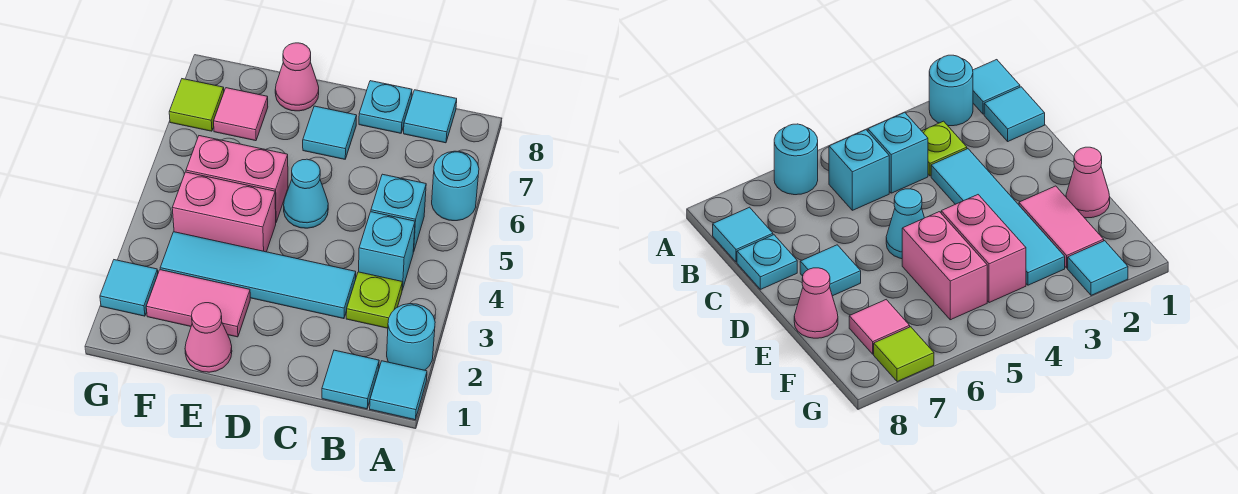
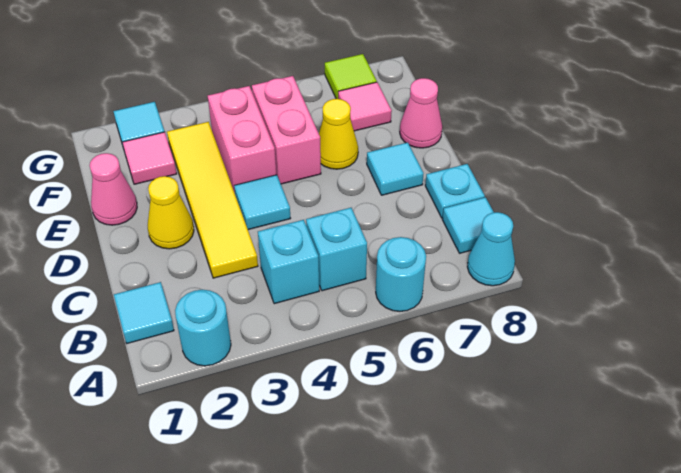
cyan tile A1 level 1 -> cyan tile D4 level 1
lime plate B3 level 1 -> none
cyan tile C3:F3 level 1 -> yellow tile C3:F3 level 1
none -> yellow cone D2 level 1
cyan cone D5 level 1 -> cyan cone A8 level 1
pink tile E2:F2 level 1 -> pink tile F2 level 1
none -> yellow cone E6 level 1

